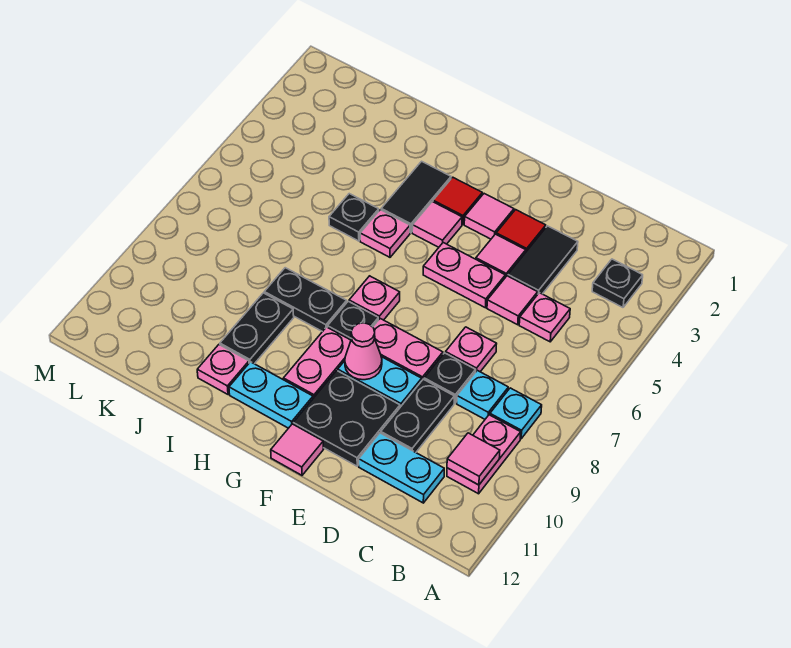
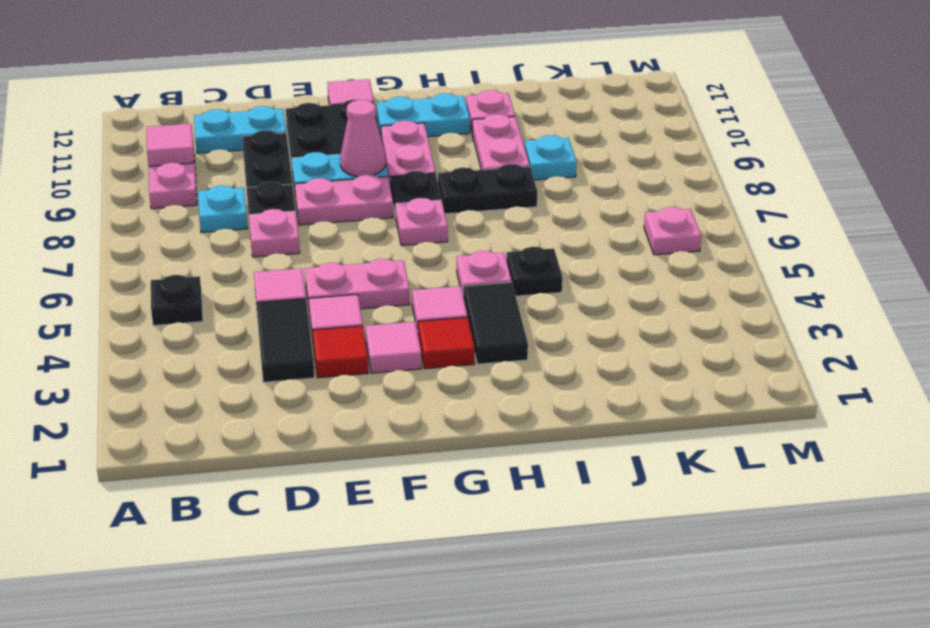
black plate B3 level 1 -> black plate B5 level 1
cyan plate B8 level 1 -> cyan plate J9 level 1
pink plate C5 level 1 -> pink plate L6 level 1
black plate I9:I10 level 1 -> pink plate I9:I10 level 1

